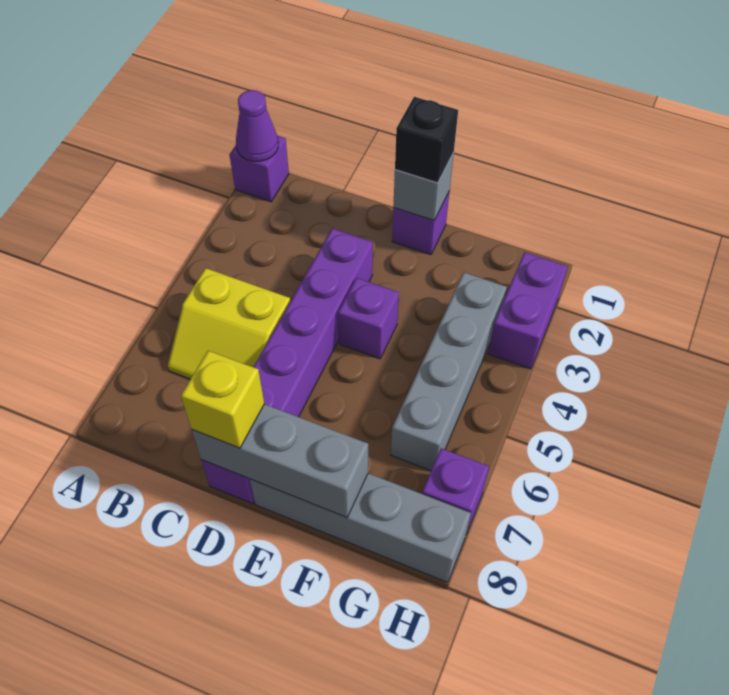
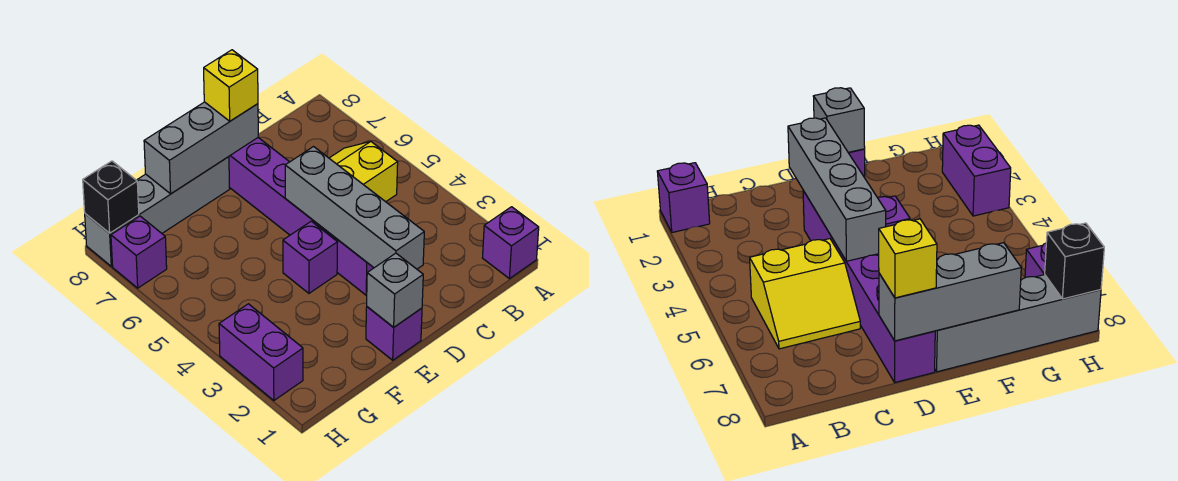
purple cone A1 level 2 -> none
black brick E1 level 3 -> black brick H8 level 2
grey brick G3:G6 level 1 -> grey brick D2:D5 level 2

